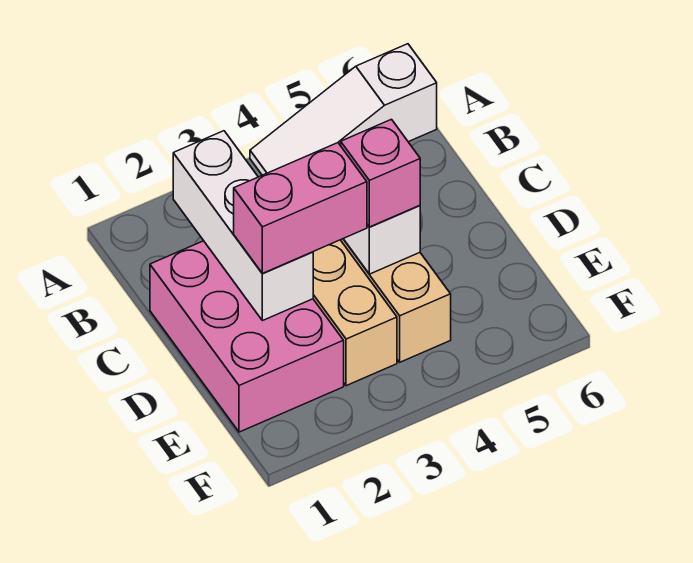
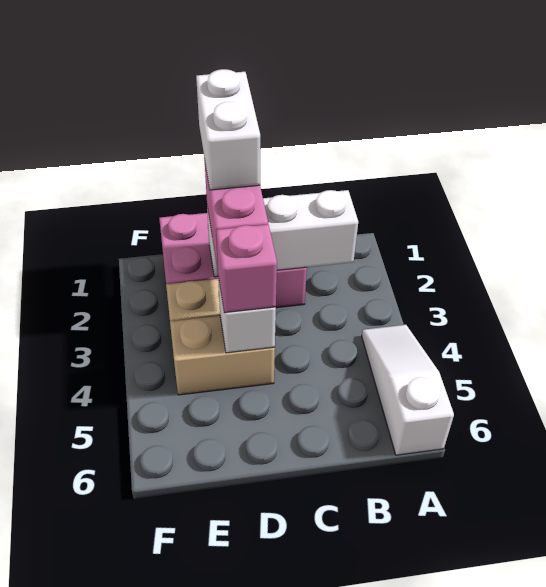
none -> white brick D1:D2 level 4

